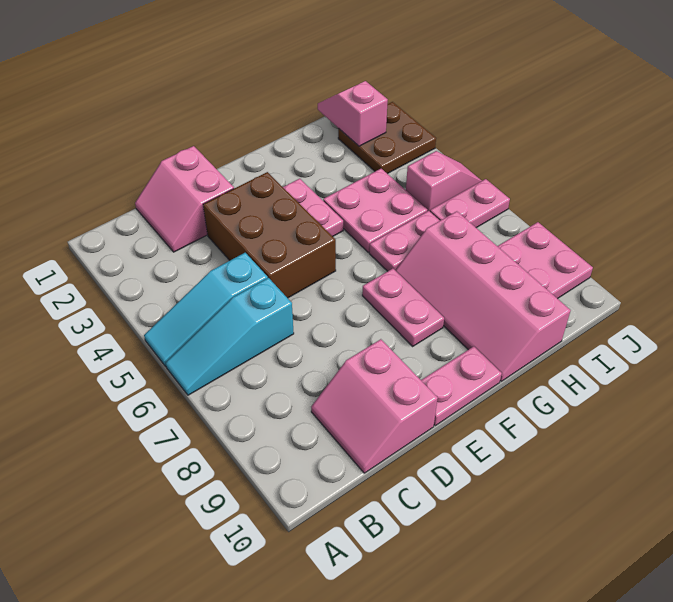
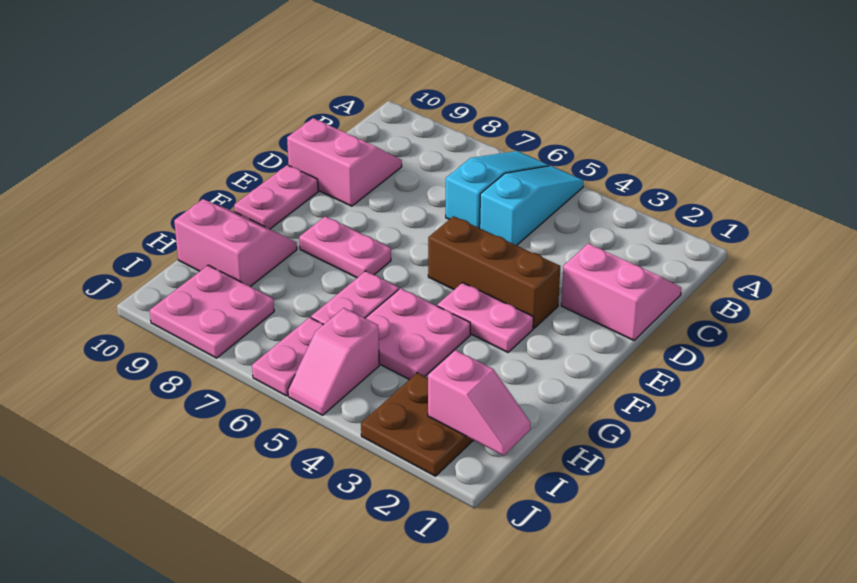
brown brick D3:E5 level 1 -> brown brick E3:E5 level 1
pink slope G7:H10 level 1 top H -> pink slope G9:H10 level 1 top H

